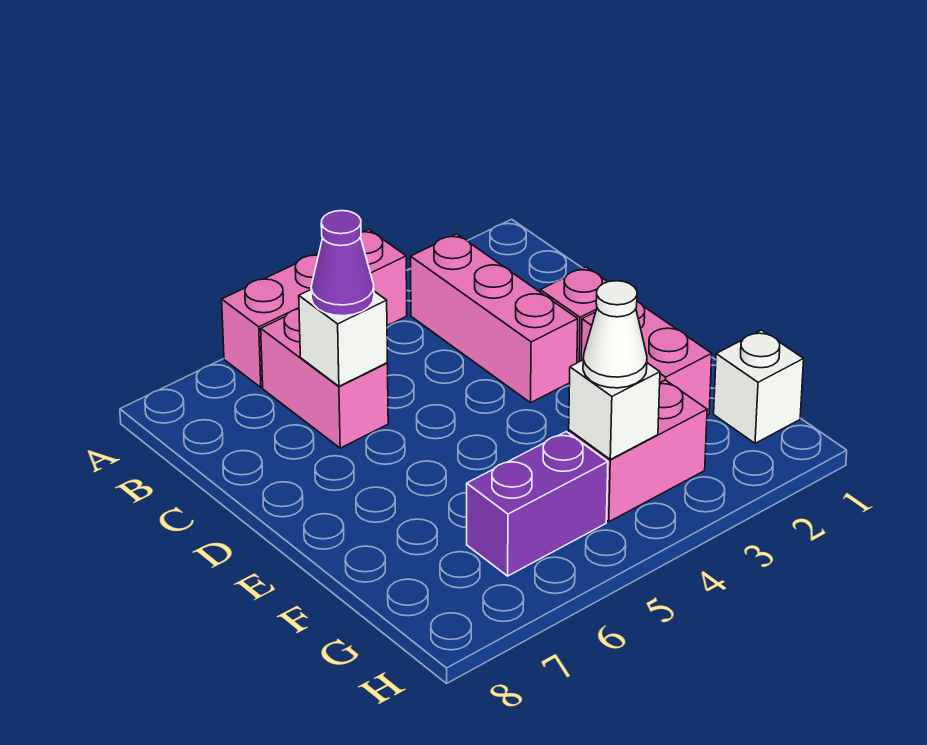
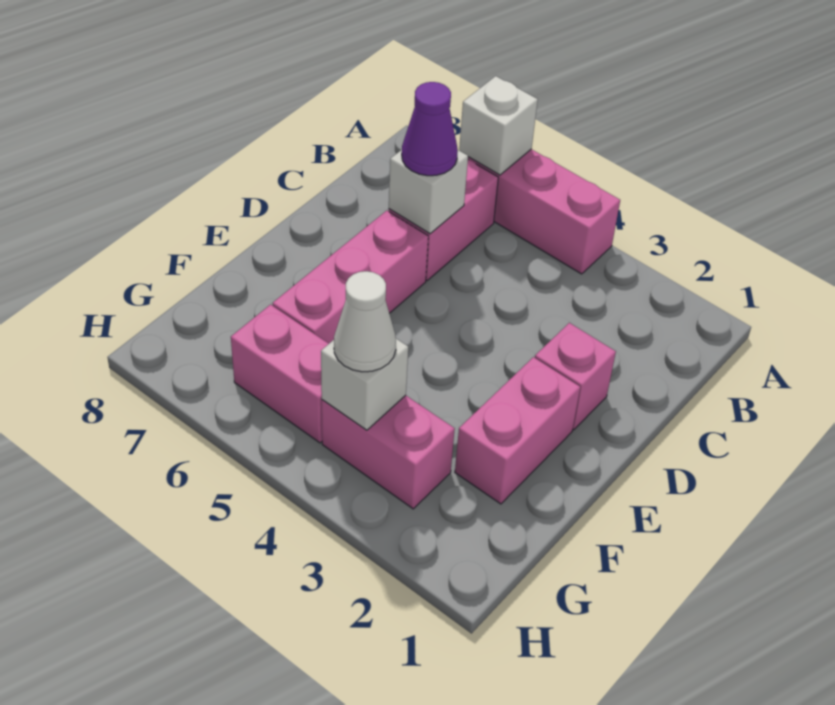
pink brick B3:D3 level 1 -> pink brick D6:F6 level 1
white brick G1 level 1 -> white brick A6 level 2
purple brick G5:G6 level 1 -> pink brick G5:G6 level 1

